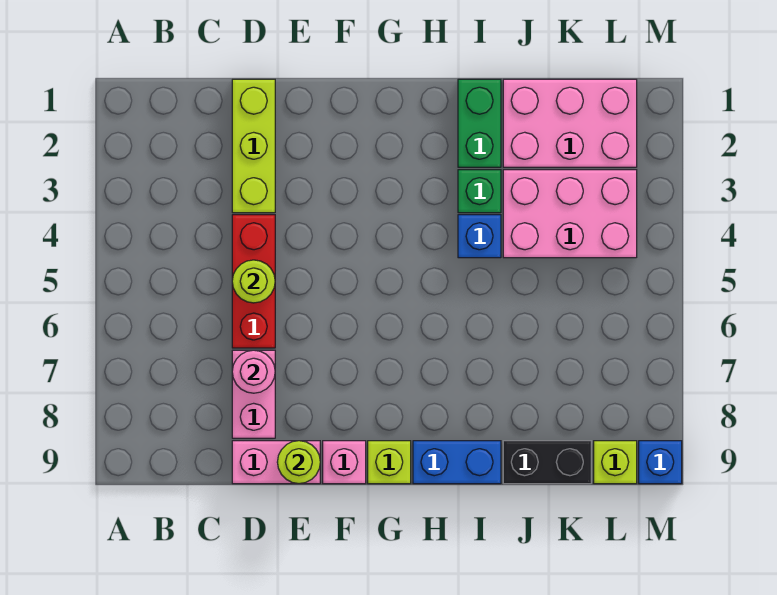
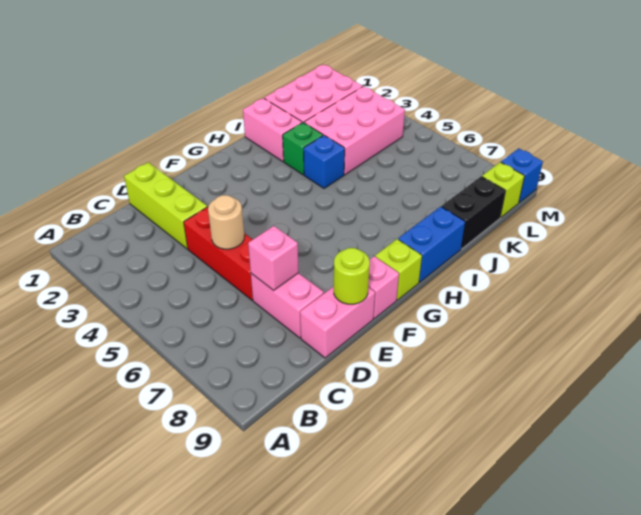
lime round brick D5 level 2 -> tan round brick D5 level 2
pink round brick D7 level 2 -> pink brick D7 level 2
green brick I1:I2 level 1 -> pink brick I1:I2 level 1

